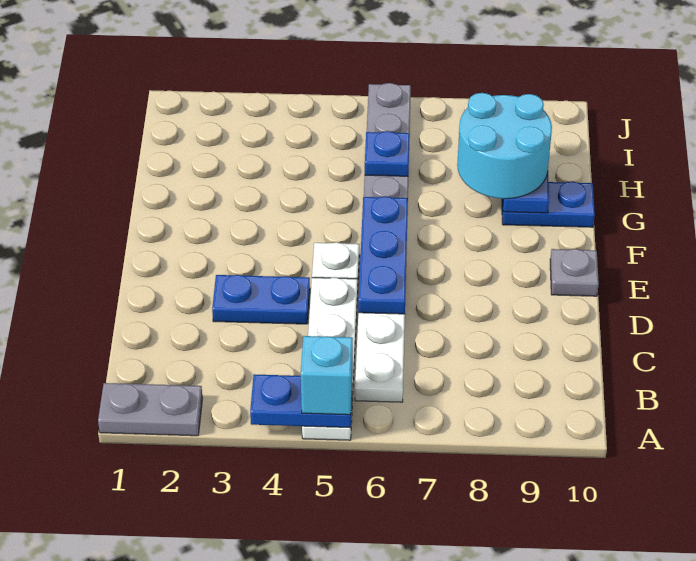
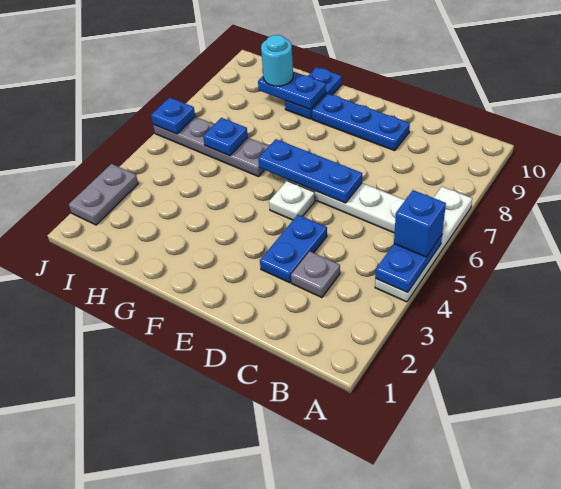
grey plate A1:A2 level 1 -> grey plate J2:J3 level 1
white plate A5:D5 level 1 -> white plate A4:A7 level 1
cyan brick A5 level 3 -> blue brick A5 level 3
none -> blue plate D9:F9 level 1
grey plate E10 level 1 -> grey plate C3 level 1
cyan round brick G8:H9 level 3 -> cyan round brick H9 level 3
none -> blue plate J6 level 2

